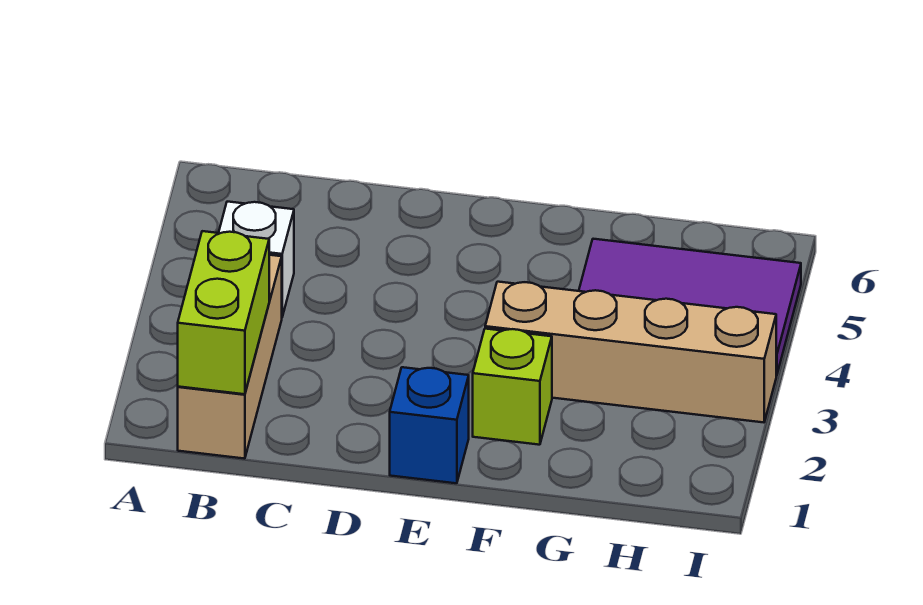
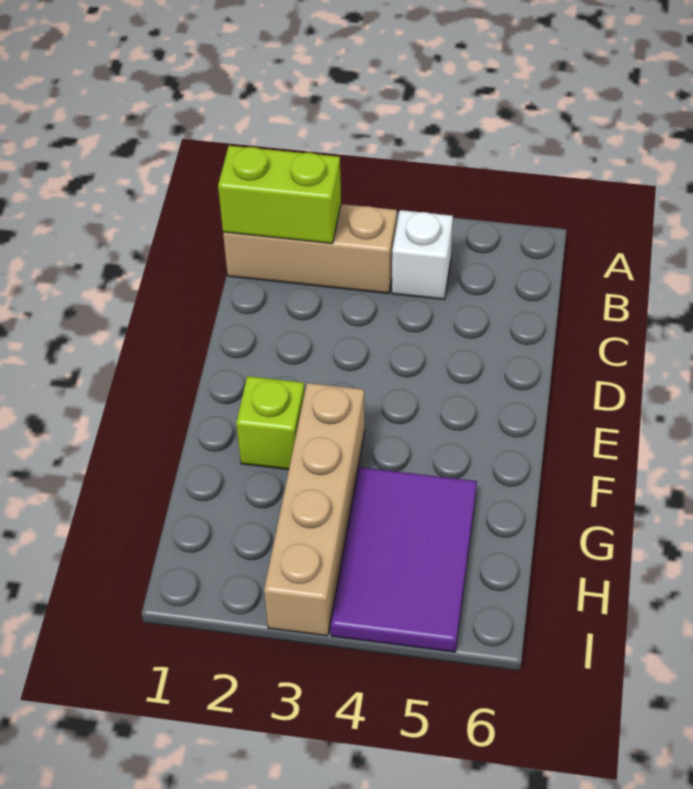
blue brick E1 level 1 -> none

